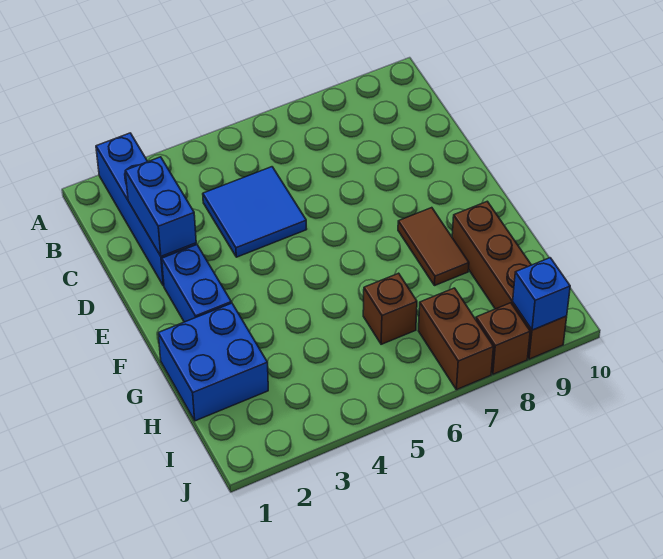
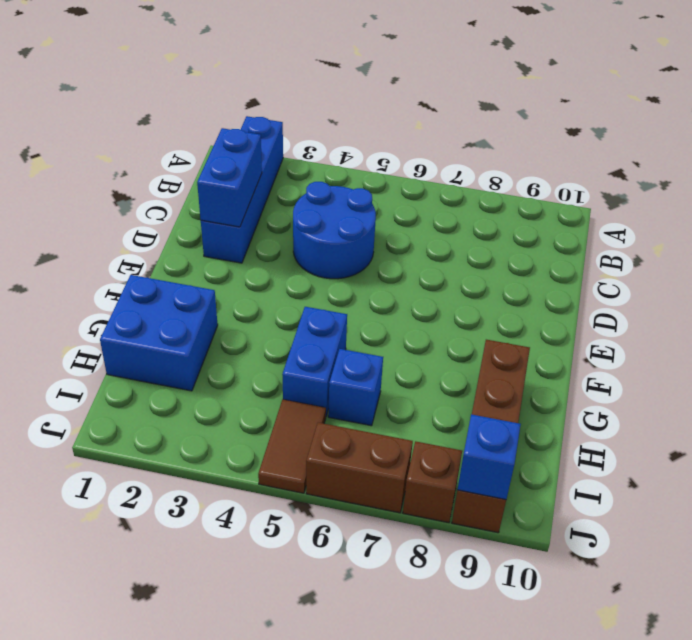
blue tile C4:D5 level 1 -> blue round brick C4:D5 level 1
blue brick E2:F2 level 1 -> blue brick G5:H5 level 1
brown tile F8:G8 level 1 -> brown tile I5:J5 level 1
brown brick H6 level 1 -> blue brick H6 level 1
brown brick I7:J7 level 1 -> brown brick J6:J7 level 1

